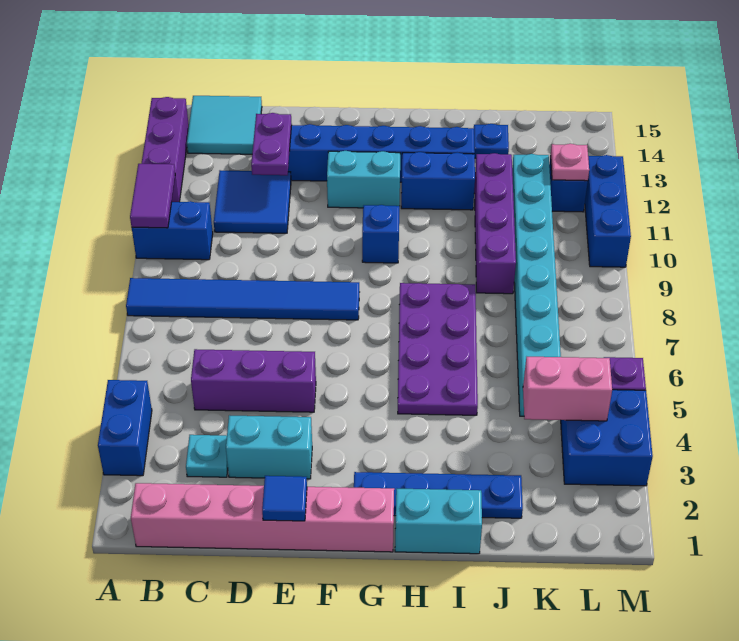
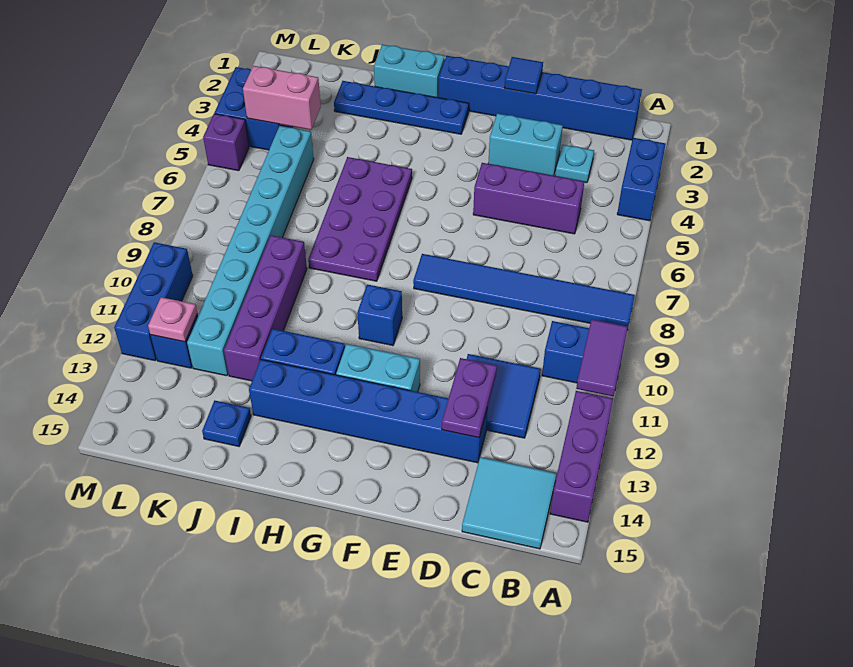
pink brick B1:G1 level 1 -> blue brick B1:G1 level 1

